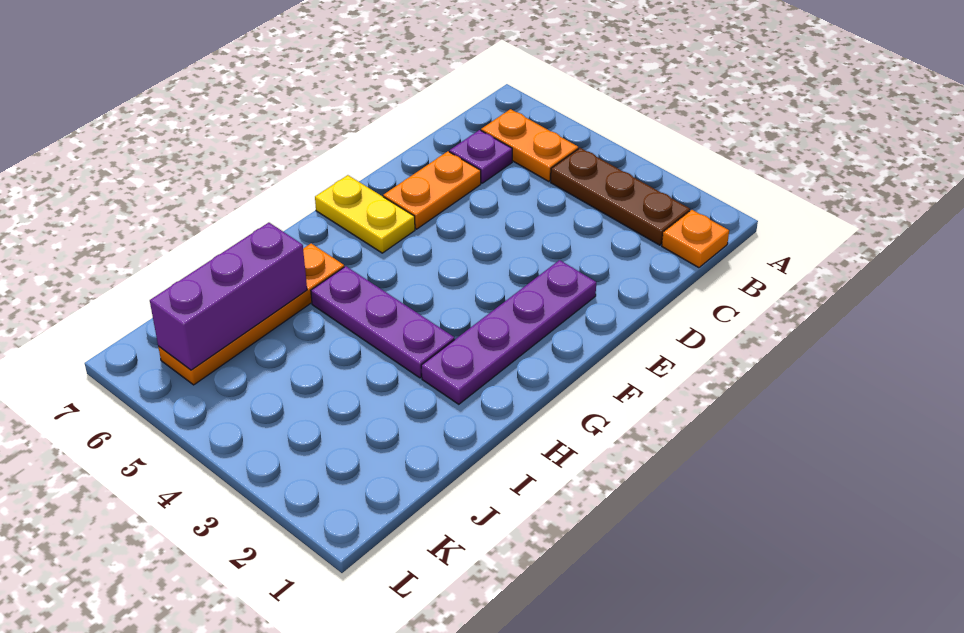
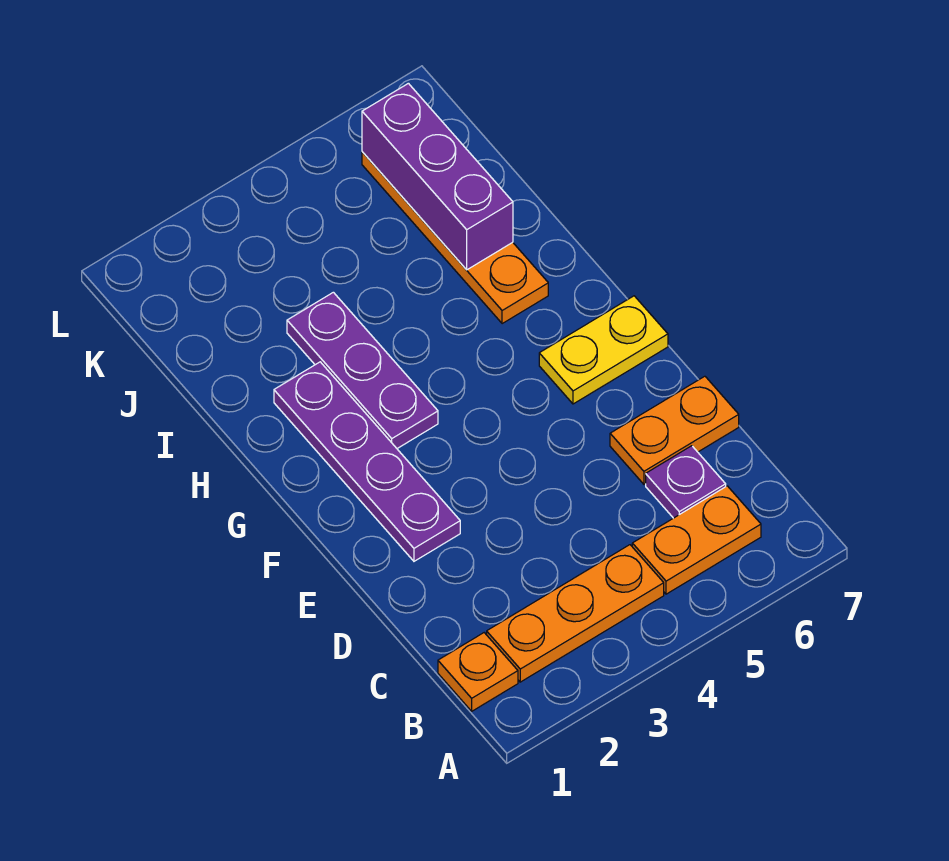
brown plate B2:B4 level 1 -> orange plate B2:B4 level 1
orange plate D6:E6 level 1 -> orange plate D6:D7 level 1
purple plate H3:H5 level 1 -> purple plate G3:I3 level 1

